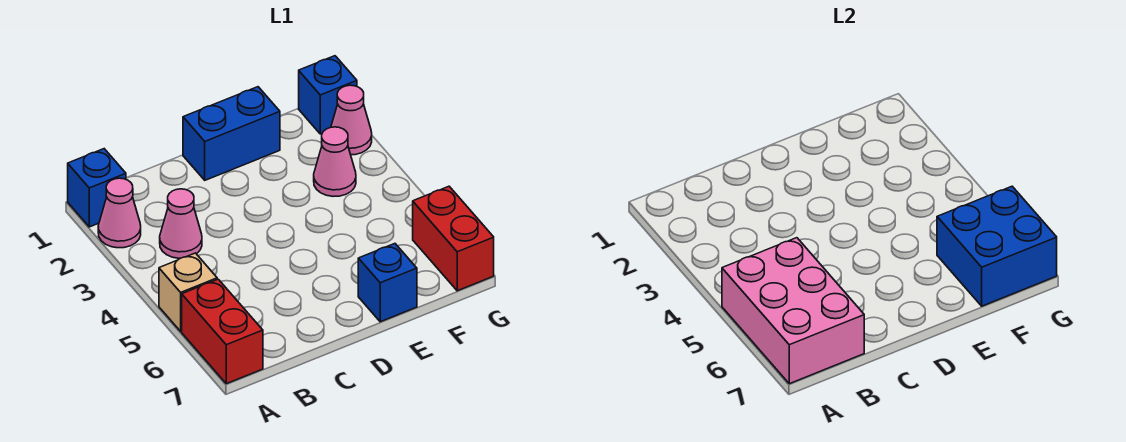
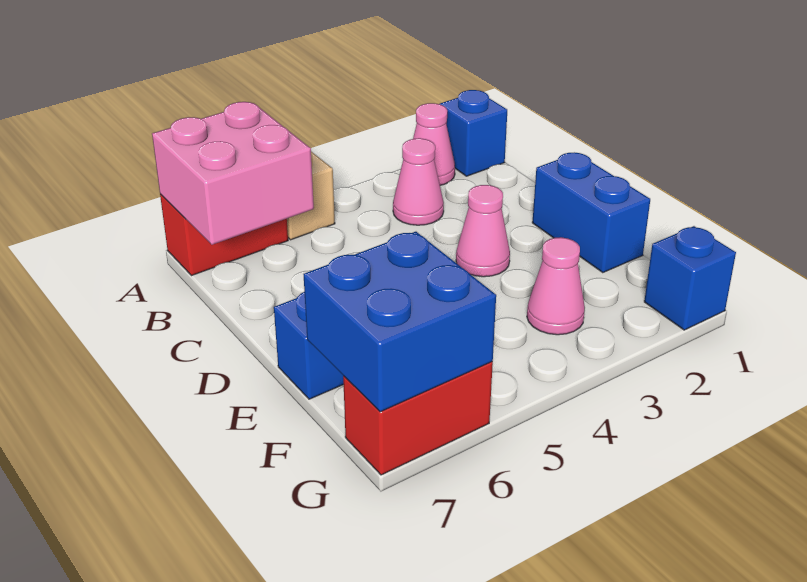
pink brick A5:B7 level 2 -> pink brick A6:B7 level 2
pink cone G2 level 1 -> pink cone D3 level 1

